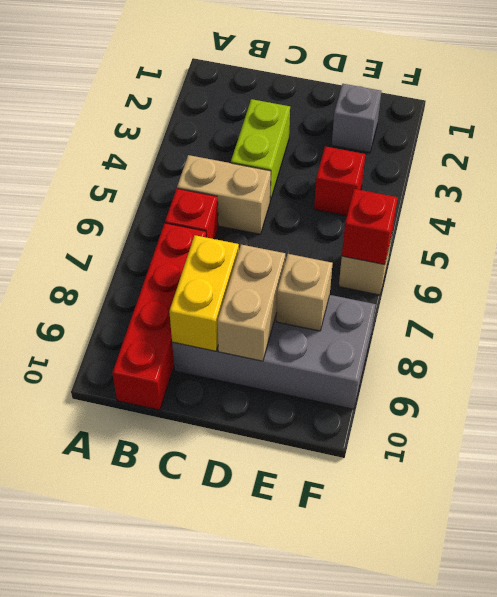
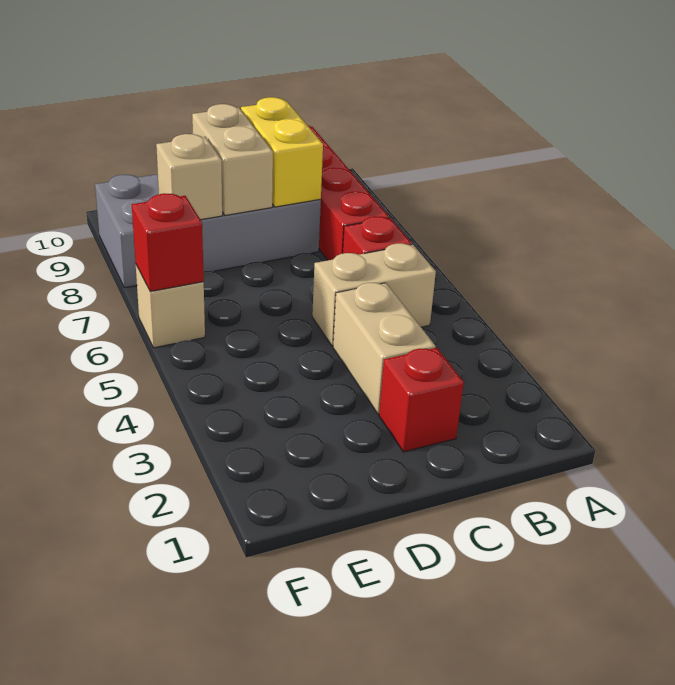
lime brick C3:C4 level 1 -> tan brick C3:C4 level 1
grey brick E2 level 1 -> none
red brick E4 level 1 -> red brick C2 level 1

